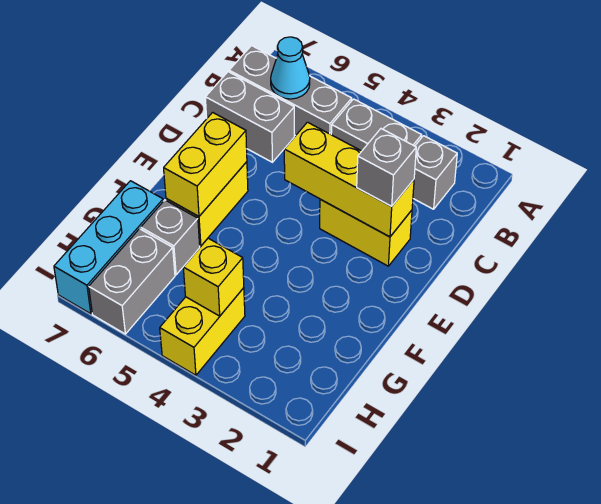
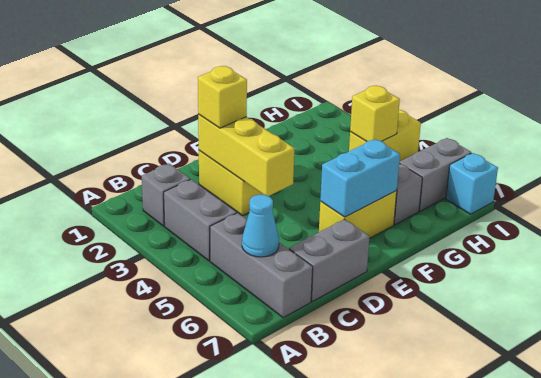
grey brick C6:C7 level 1 -> grey brick C7:D7 level 1
grey brick D2 level 3 -> yellow brick D2 level 3
yellow brick E6:F6 level 2 -> cyan brick E6:F6 level 2
cyan brick G7:I7 level 1 -> cyan brick I7 level 1

